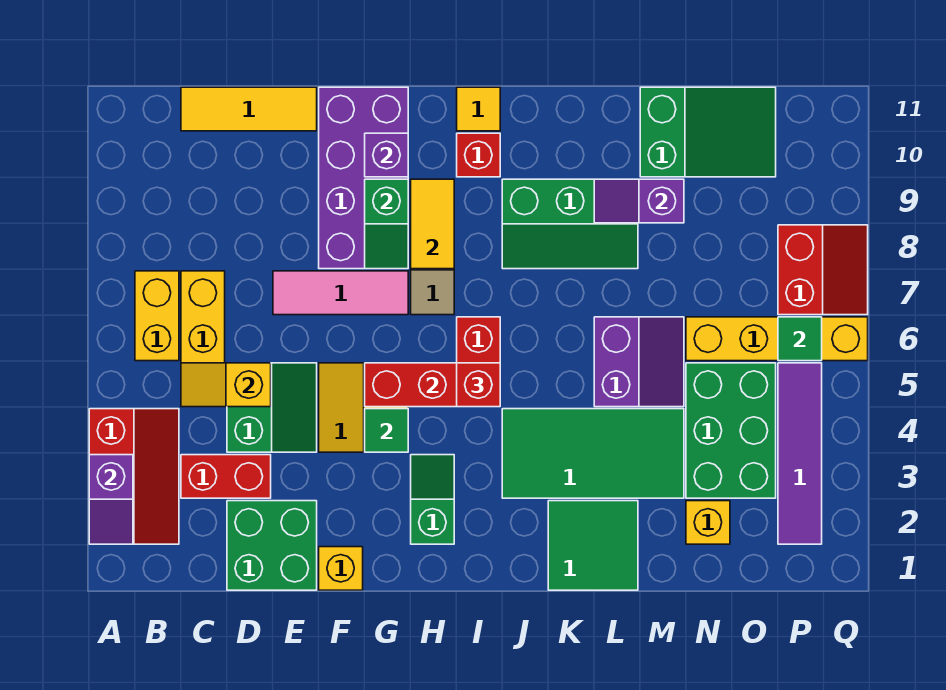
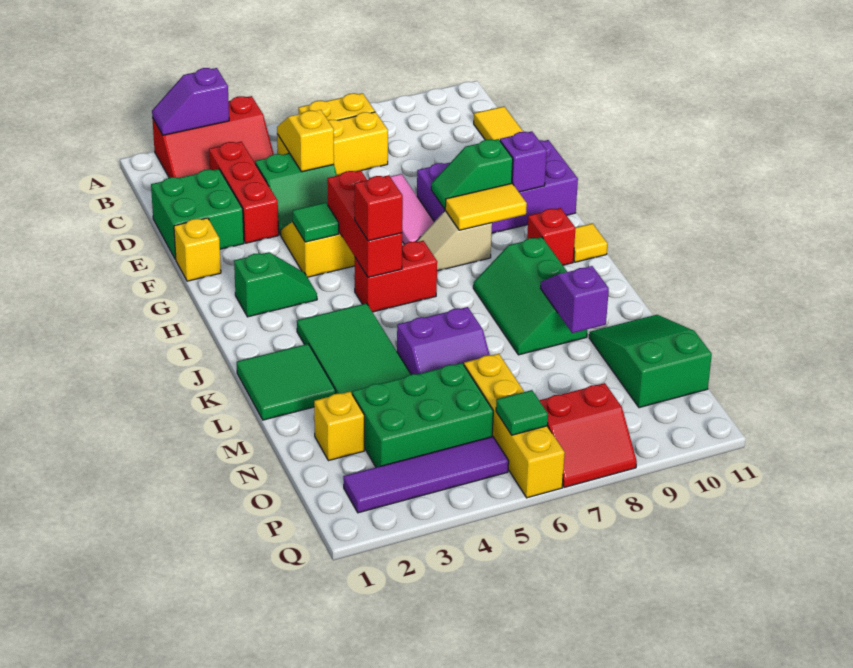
red brick C3:D3 level 1 -> red brick C3:E3 level 1
green slope M10:O11 level 1 top M -> green slope M10:O11 level 1 top O

